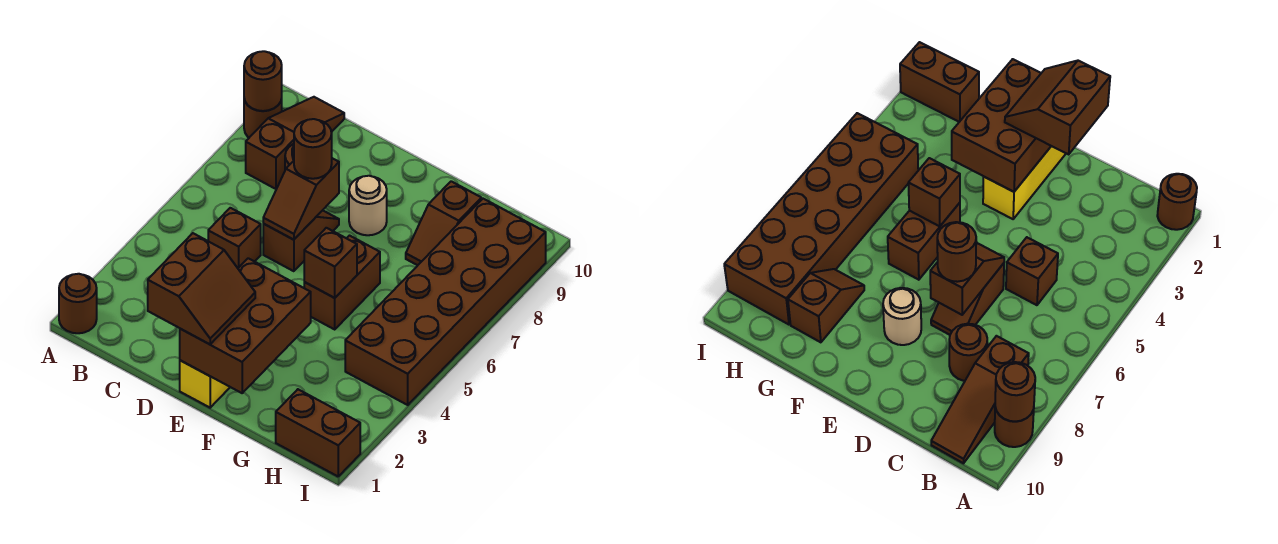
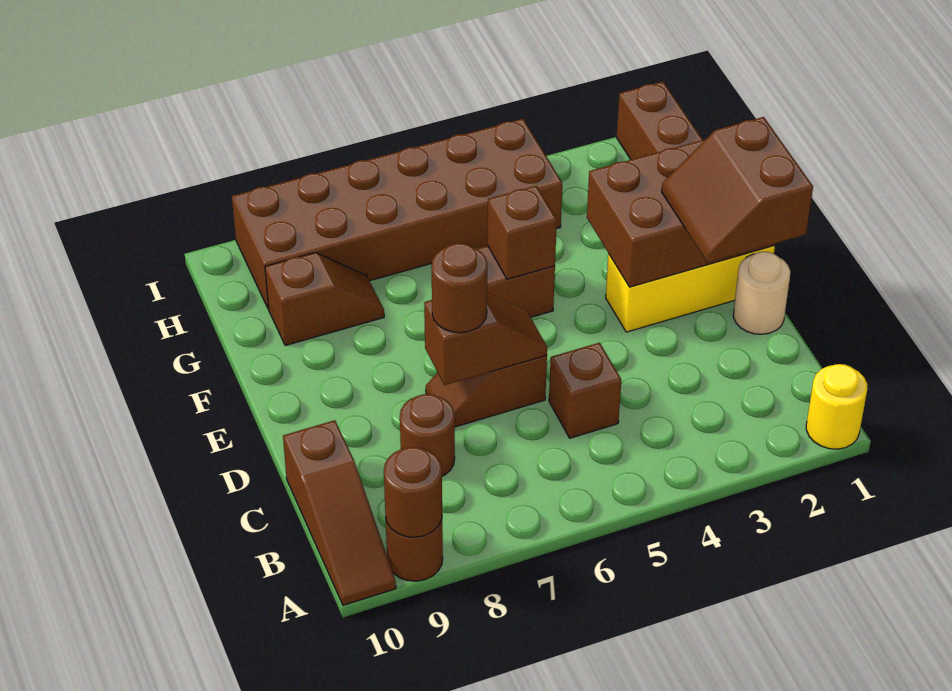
brown round brick A1 level 1 -> yellow round brick A1 level 1
brown slope B8:B10 level 1 top 8 -> brown slope A10:C10 level 1 top C
brown slope D1:E2 level 3 top D -> brown slope D1:E2 level 3 top 1
tan round brick E8 level 1 -> tan round brick D1 level 1

